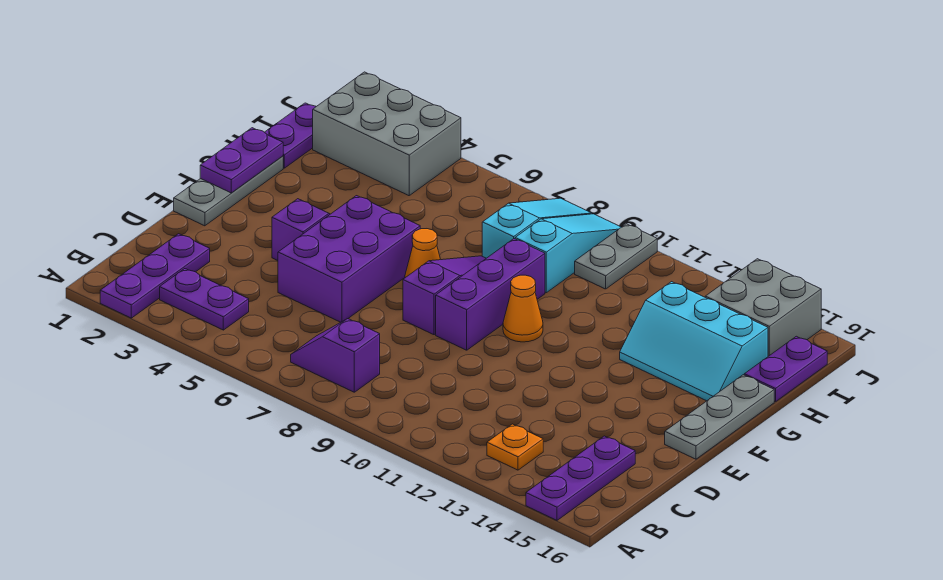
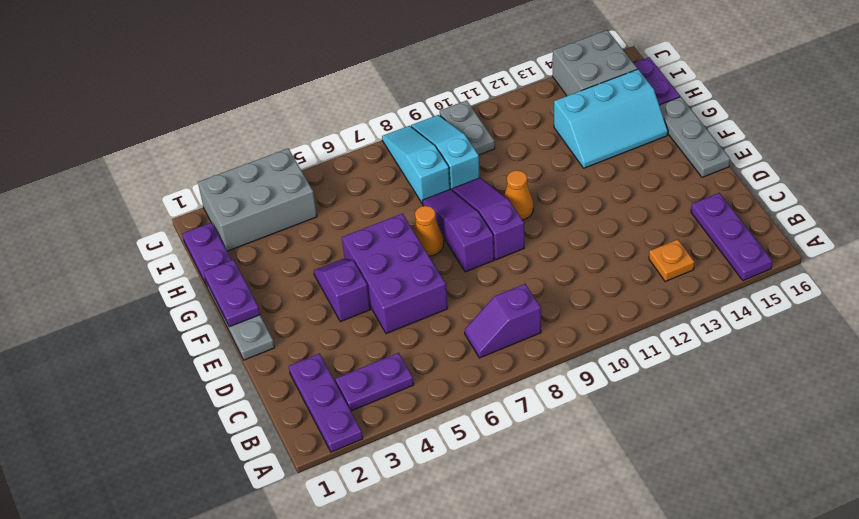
purple brick E9:G9 level 1 -> purple slope E9:G9 level 1 top E

